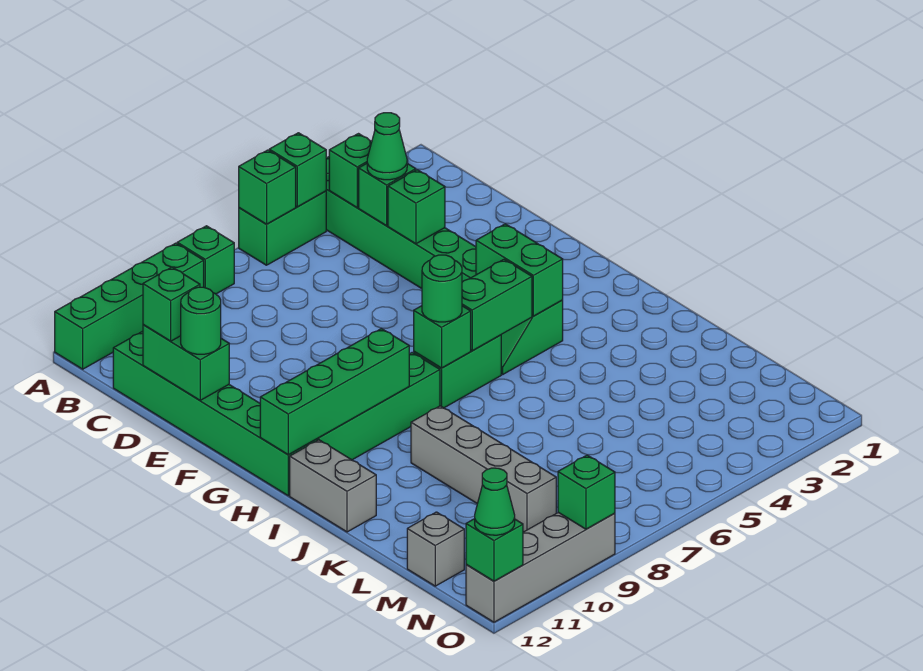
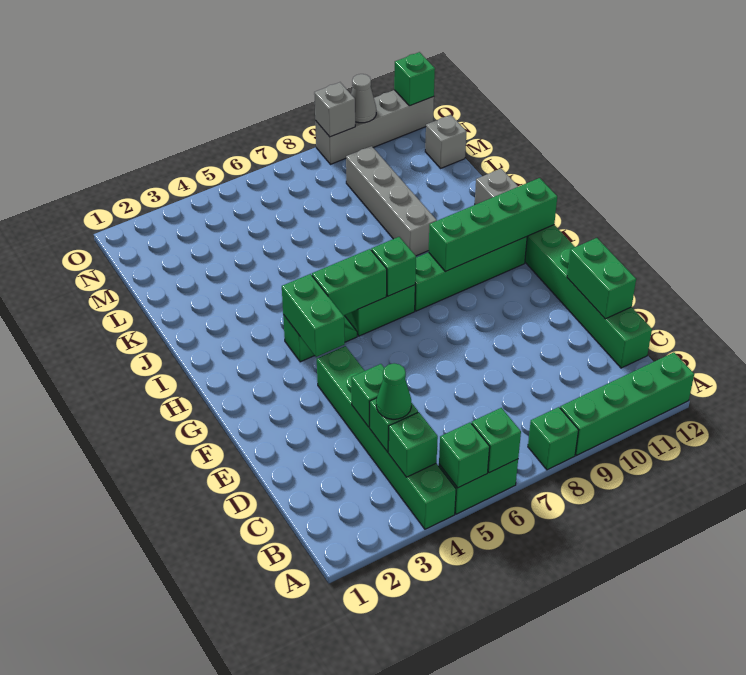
green brick D12 level 3 -> none
green round brick E12 level 3 -> none
green round brick H7 level 3 -> none
green brick O9 level 2 -> grey brick O9 level 2
none -> grey cone O10 level 2
green cone O12 level 3 -> none

